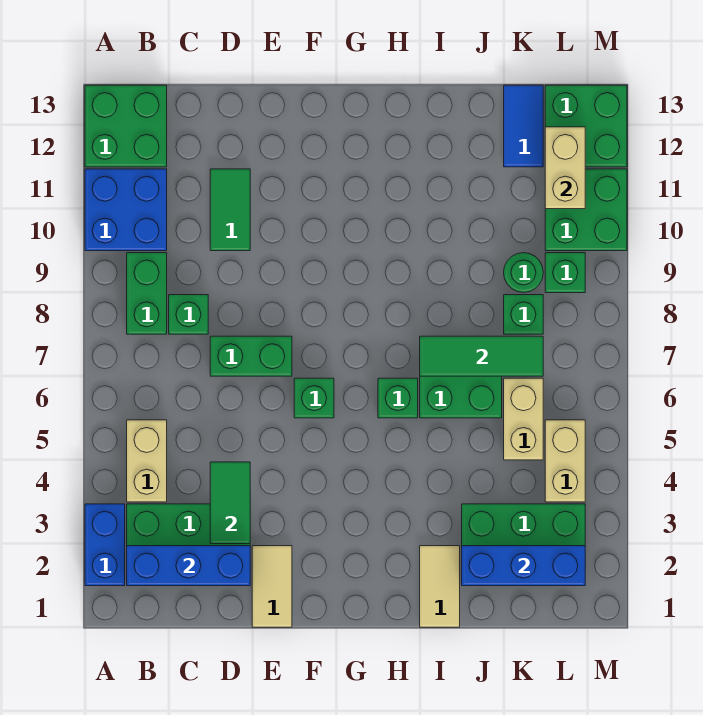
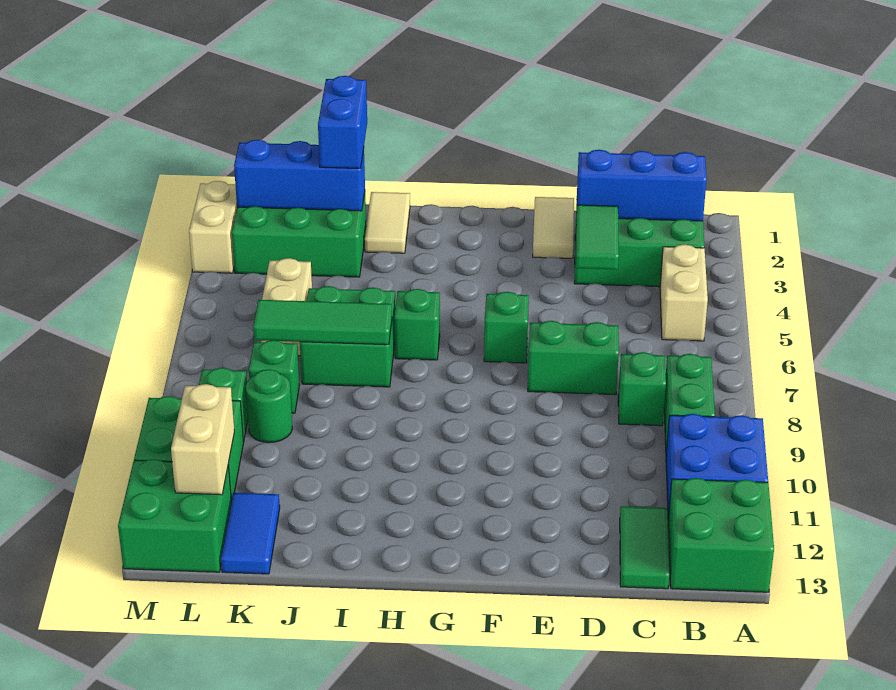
blue brick A2:A3 level 1 -> blue brick J1:J2 level 3
green tile D10:D11 level 1 -> green tile C12:C13 level 1
tan brick L4:L5 level 1 -> tan brick M2:M3 level 1

